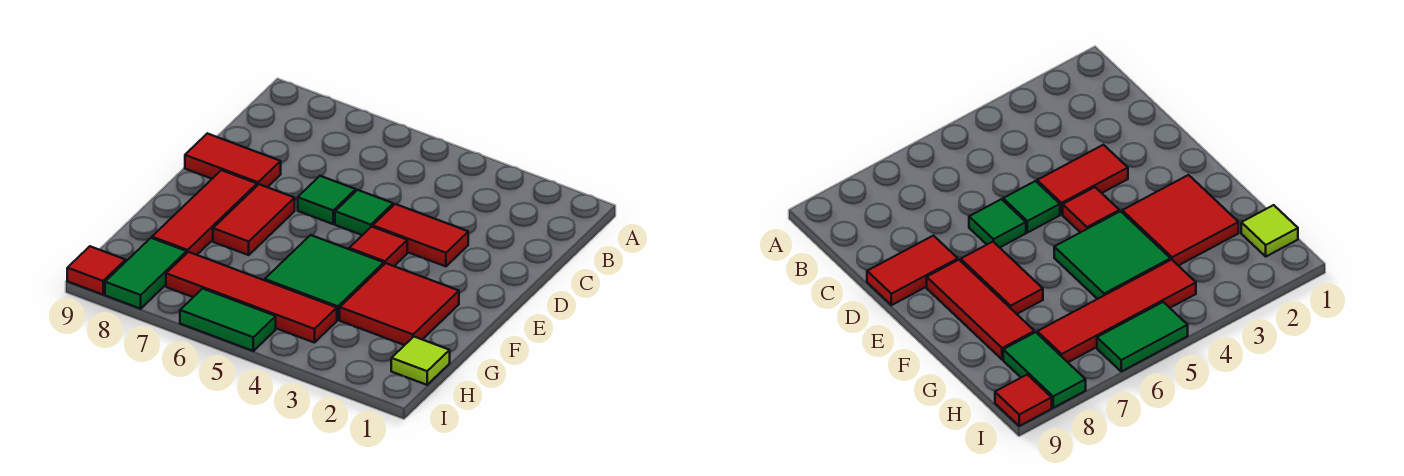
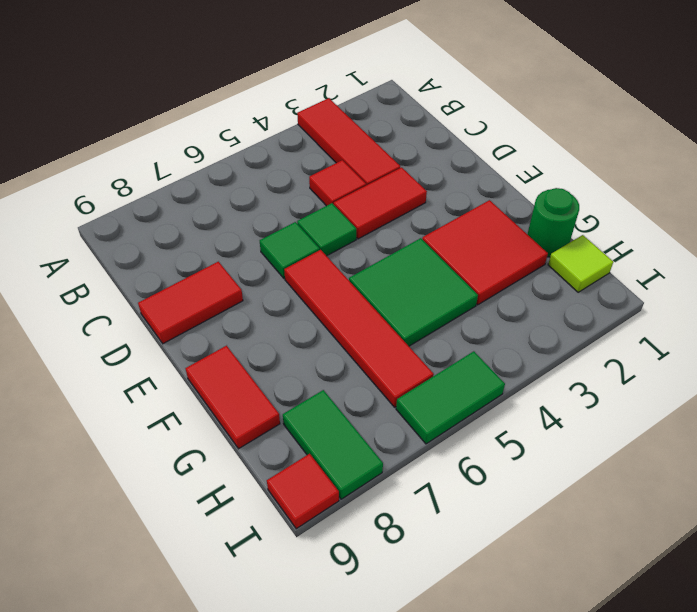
red tile E4 level 1 -> red tile C4 level 1
red tile E7:F7 level 1 -> red tile F9:G9 level 1
red tile E8:G8 level 1 -> red tile A3:C3 level 1
none -> green round brick G1 level 1
red tile H4:H7 level 1 -> red tile E6:H6 level 1

